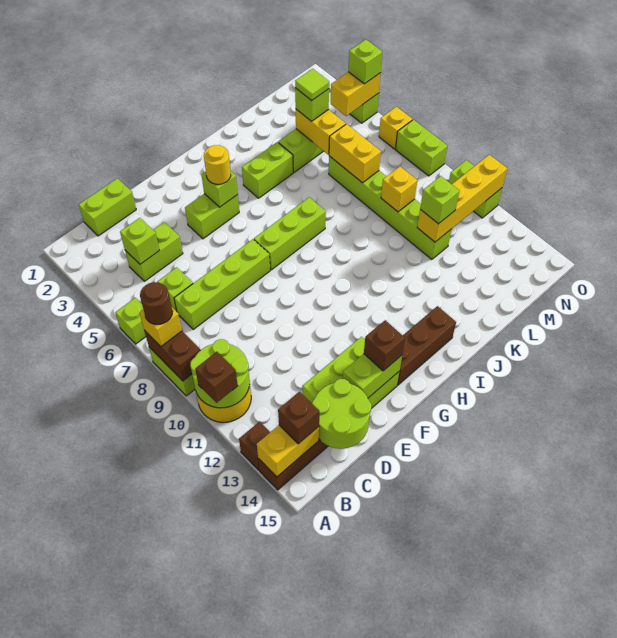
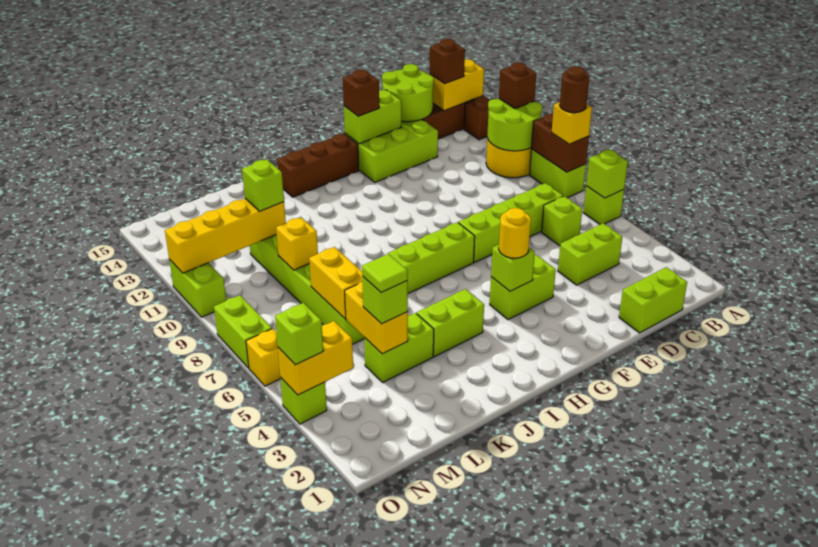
lime brick C4 level 2 -> lime brick A6 level 2

